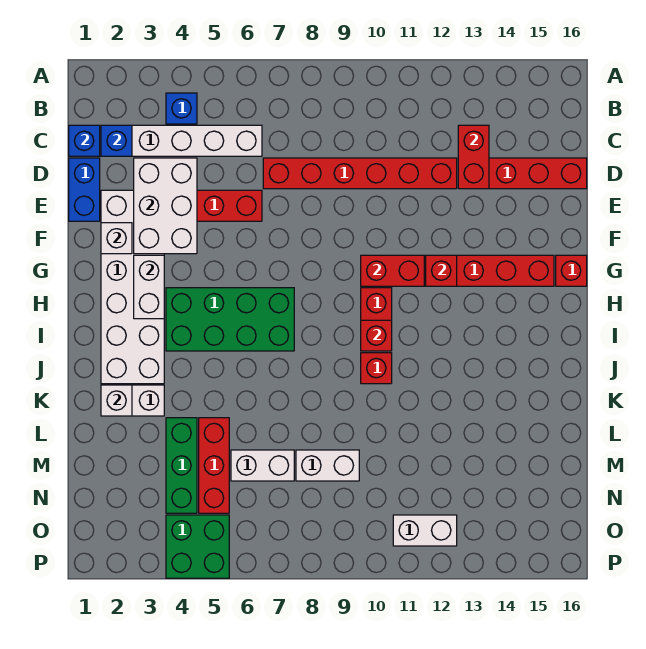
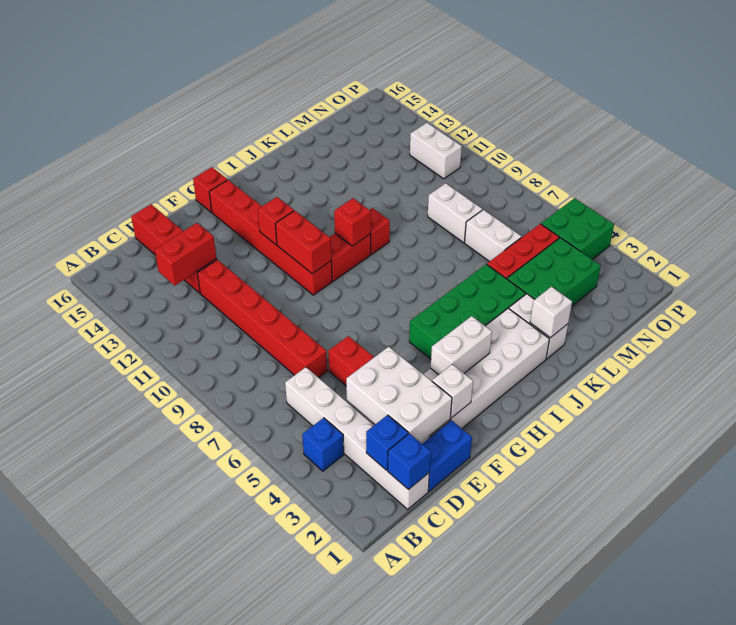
white brick D3:F4 level 2 -> white brick D2:E4 level 2
green brick H4:I7 level 1 -> green brick H4:K5 level 1
green brick L4:N4 level 1 -> green brick L3:N4 level 1

